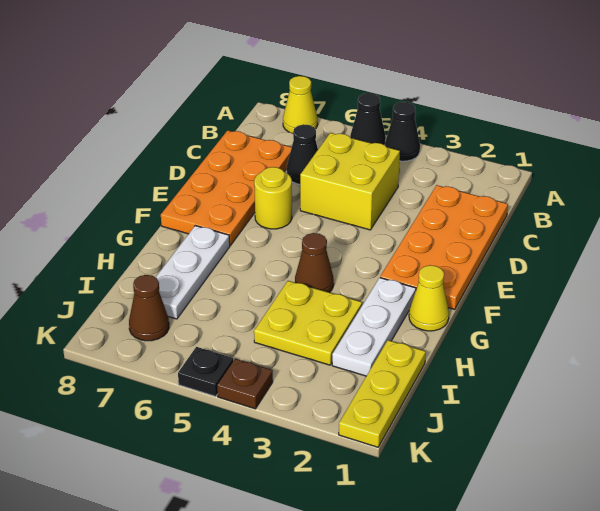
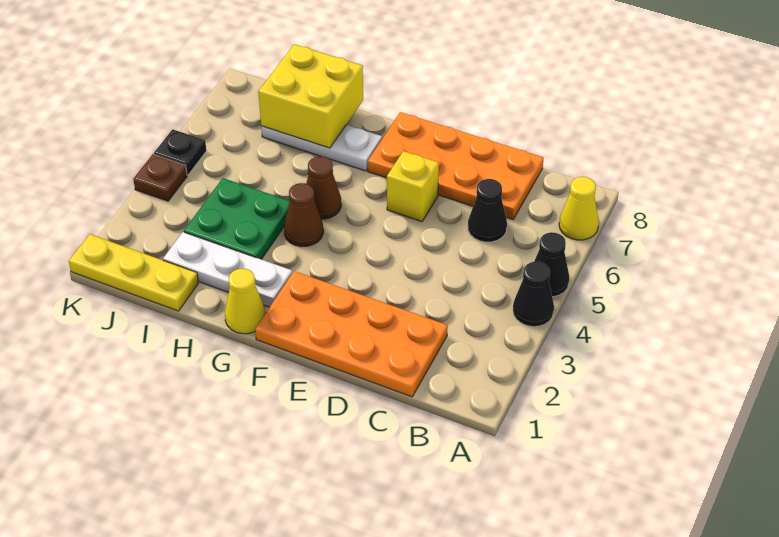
yellow brick C4:D5 level 1 -> yellow brick H7:I8 level 2
yellow round brick E6 level 1 -> yellow brick E6 level 1
yellow plate H3:I4 level 1 -> green plate H3:I4 level 1
brown cone J7 level 1 -> brown cone G5 level 1

